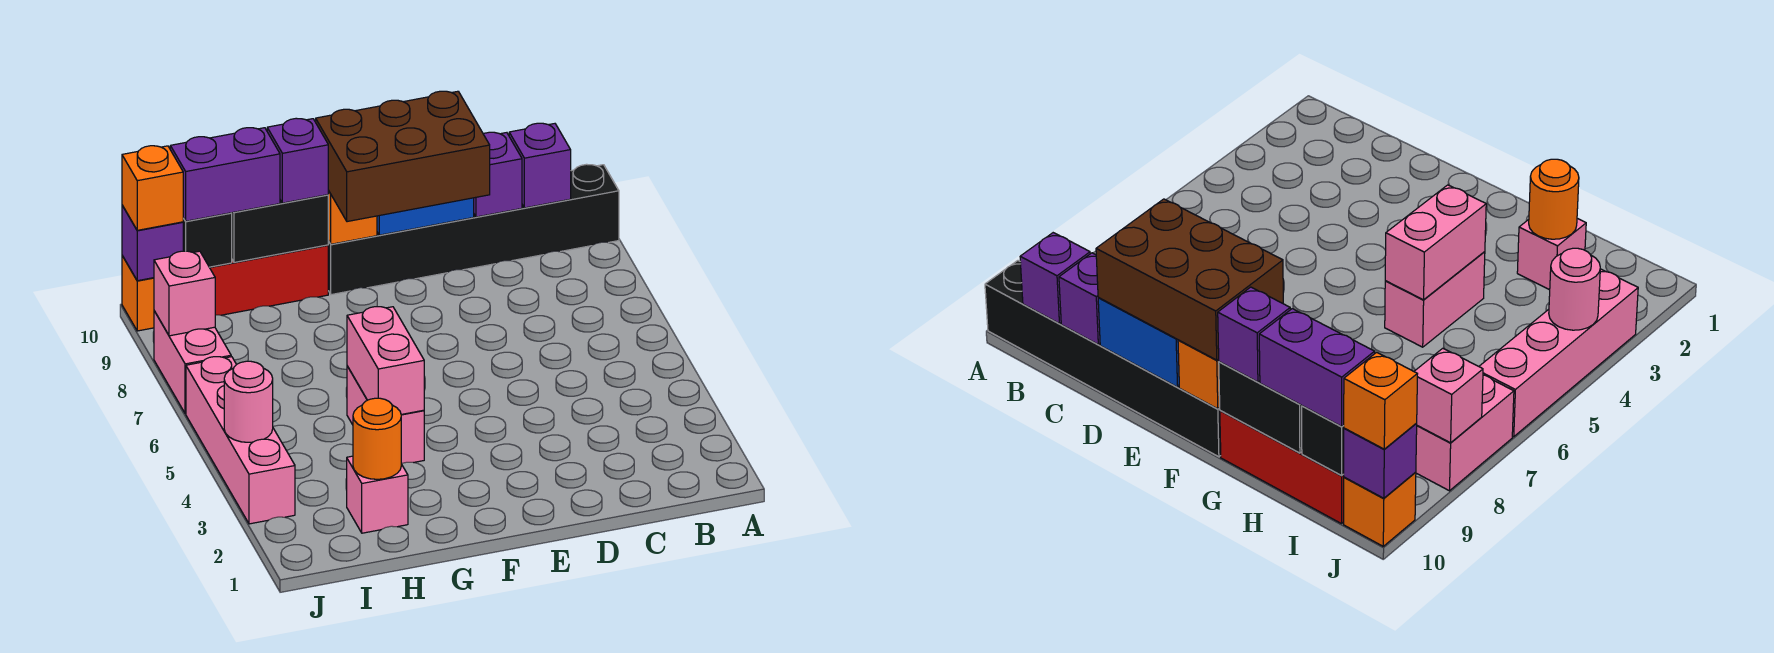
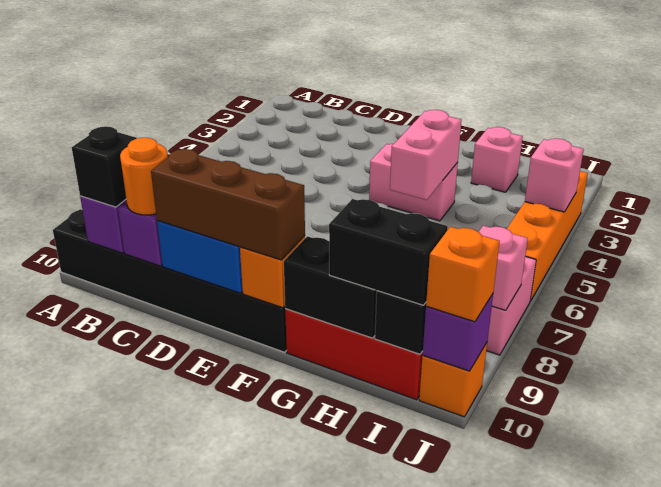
none -> black brick B10 level 3
brown brick D9:F10 level 3 -> brown brick D10:F10 level 3
pink brick G4:G5 level 1 -> pink brick F4:G4 level 1
purple brick G10 level 3 -> none
orange round brick H2 level 2 -> orange round brick C10 level 3
purple brick H10:I10 level 3 -> black brick H10:I10 level 3
pink brick J3:J6 level 1 -> orange brick J3:J6 level 1
pink round brick J4 level 2 -> pink brick J4 level 2

